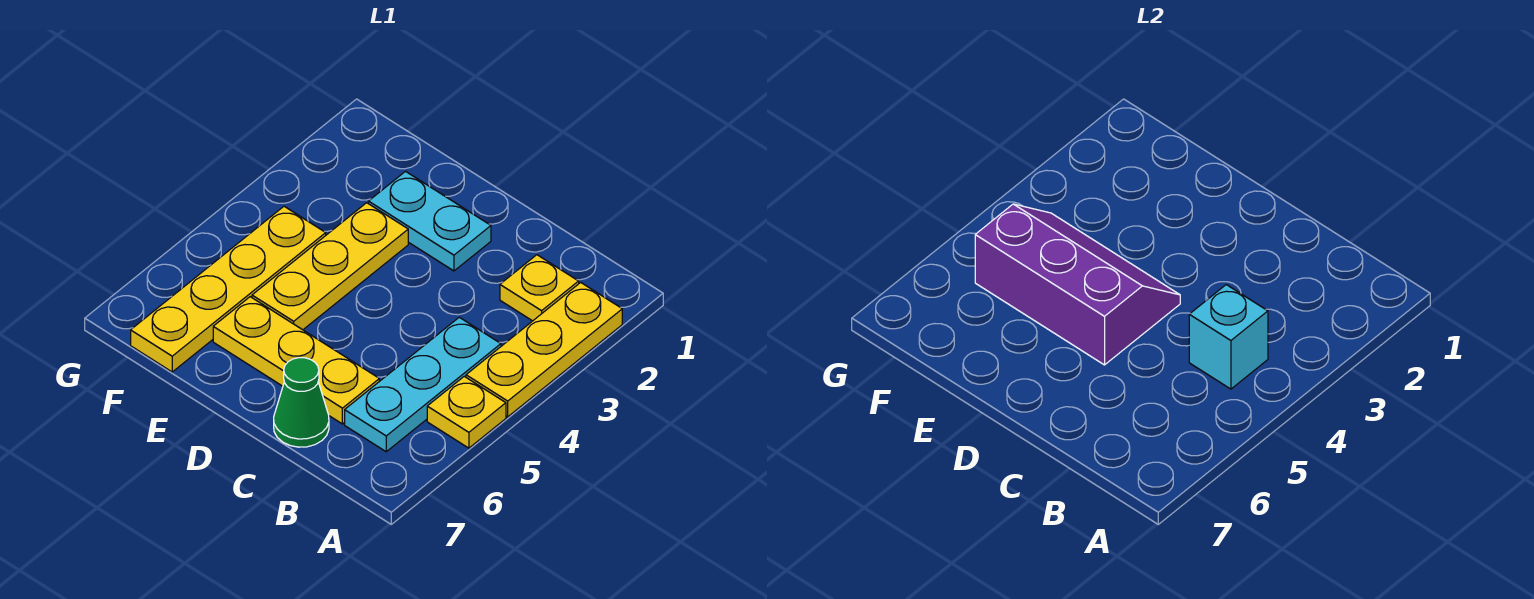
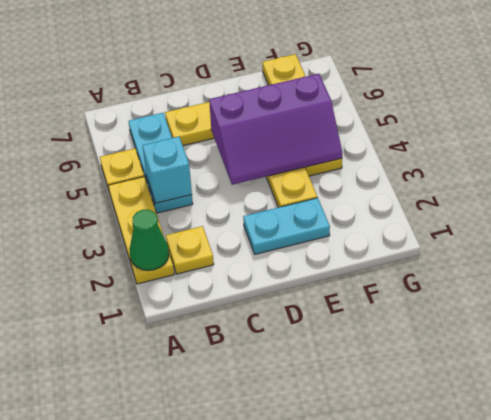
green cone C7 level 1 -> green cone A2 level 2

